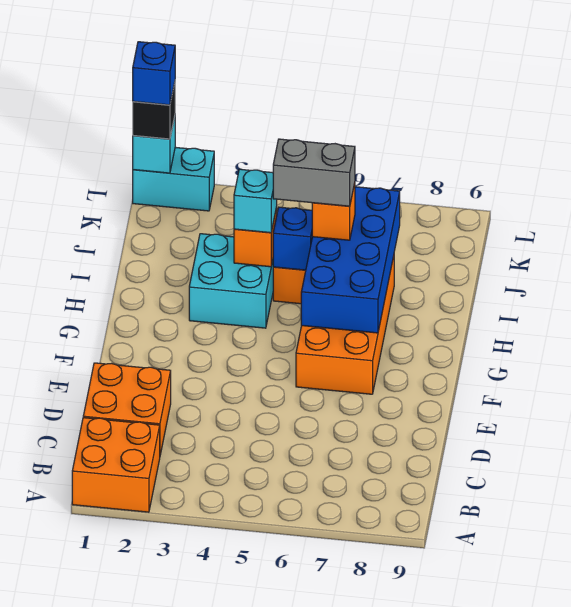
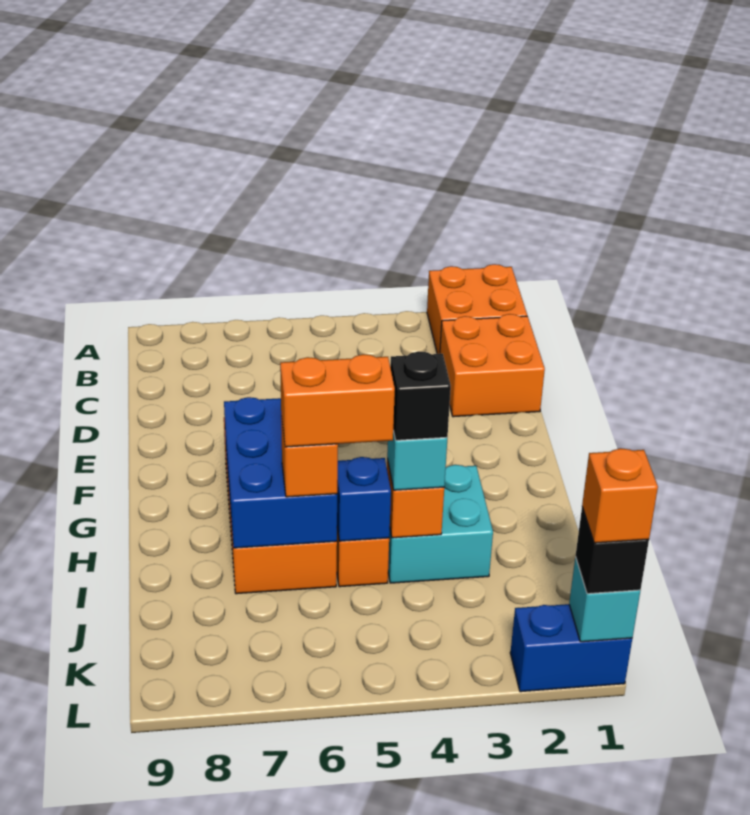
blue brick G6:J7 level 2 -> blue brick G6:I7 level 2
none -> black brick I4 level 4
grey brick I5:I6 level 4 -> orange brick I5:I6 level 4
cyan brick L1:L2 level 1 -> blue brick L1:L2 level 1
blue brick L1 level 4 -> orange brick L1 level 4

